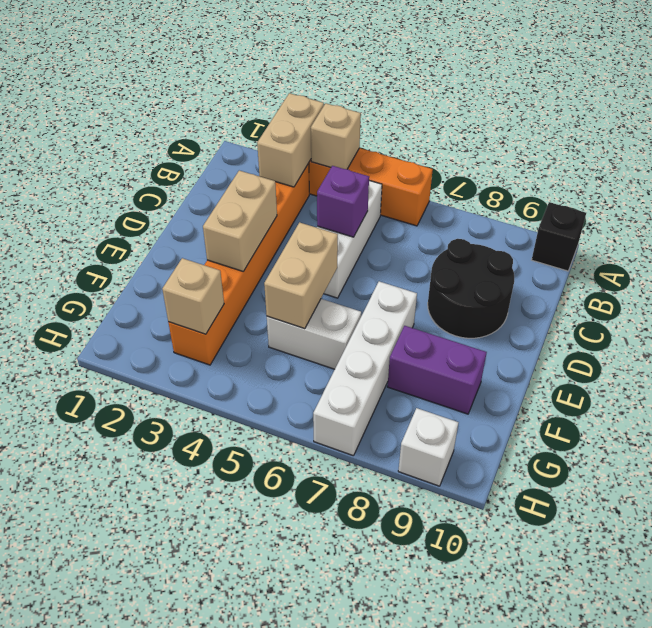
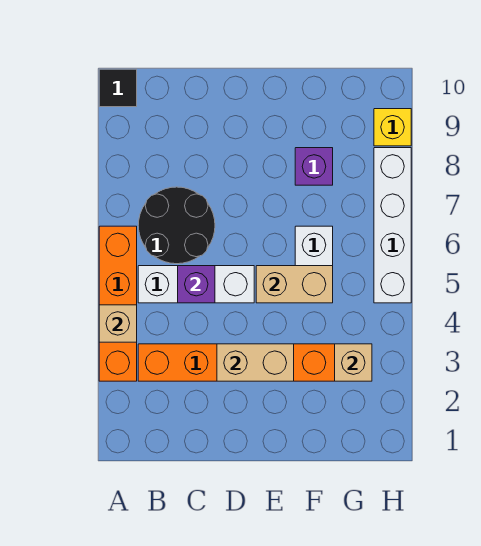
tan brick A3:B3 level 2 -> none
black brick A10 level 1 -> black tile A10 level 1
black round brick C8:D9 level 1 -> black round brick B6:C7 level 1
white brick E7:H7 level 1 -> white brick H5:H8 level 1
purple brick F8:F9 level 1 -> purple brick F8 level 1
white brick H9 level 1 -> yellow brick H9 level 1

